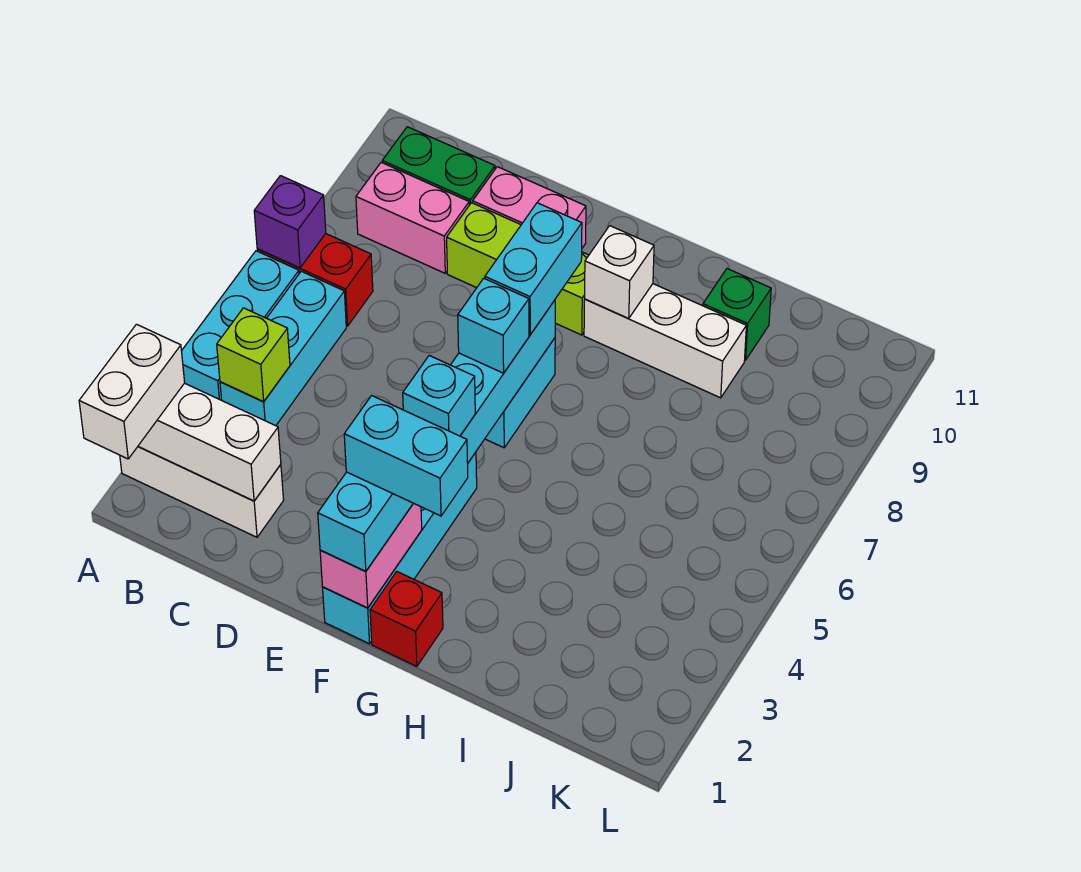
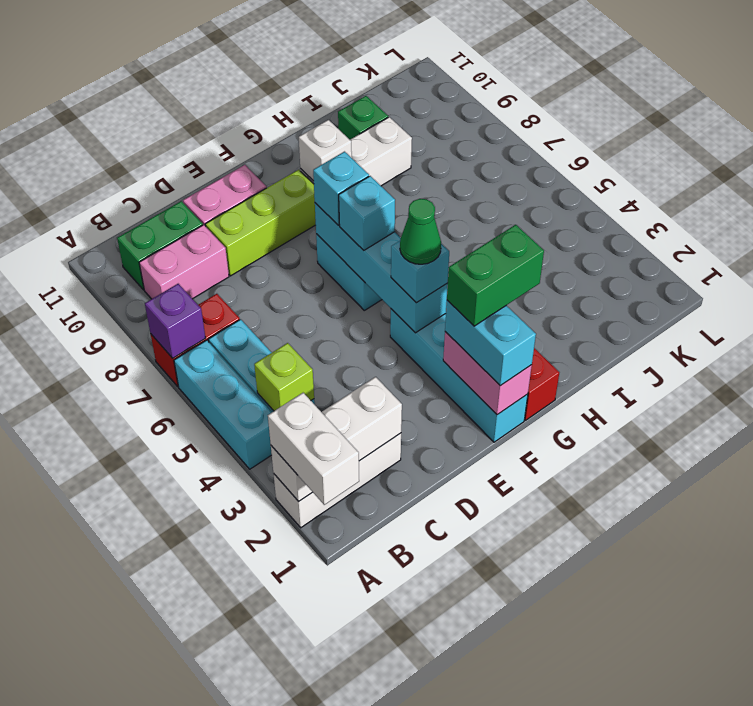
cyan brick F2:G2 level 4 -> green brick F2:G2 level 4
none -> green cone F4 level 4
cyan brick F7:F8 level 3 -> cyan brick F7 level 3

